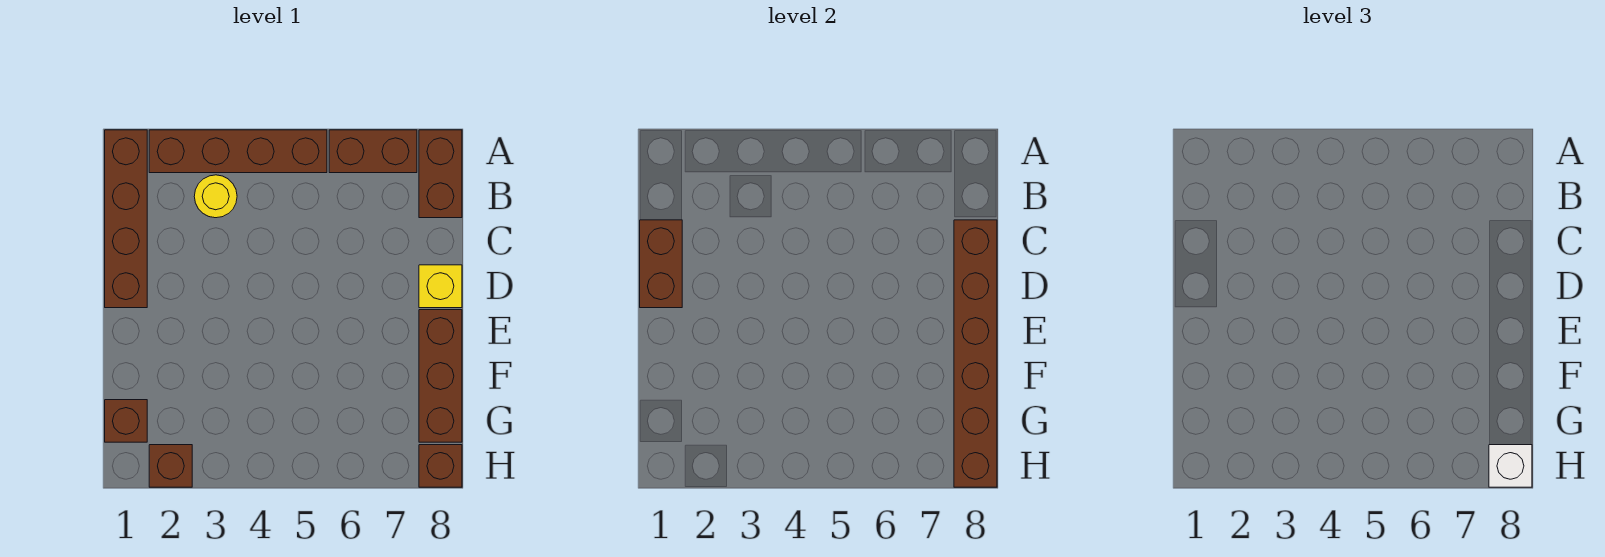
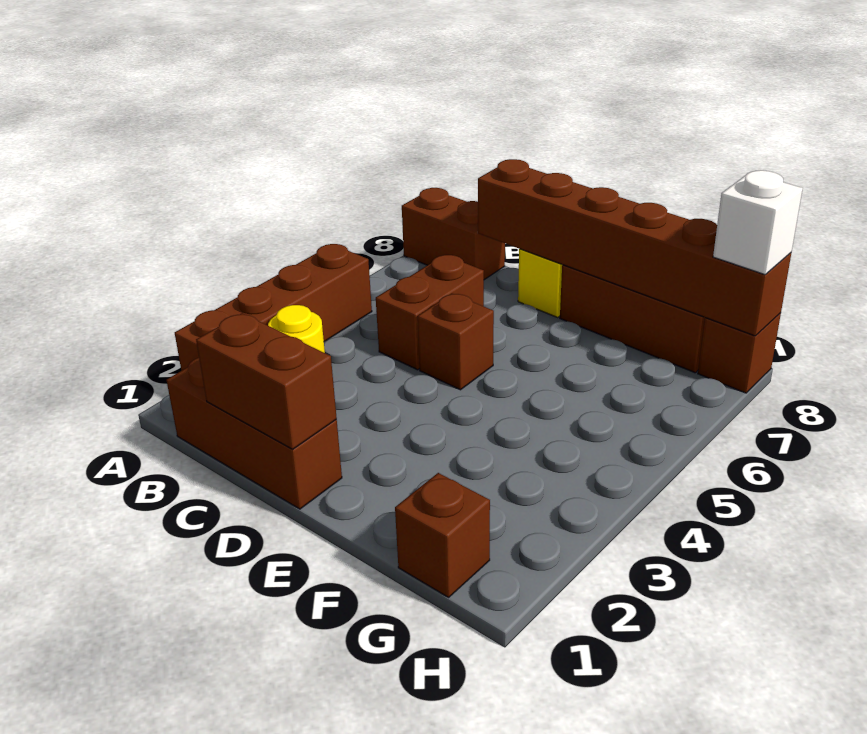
brown brick A1:D1 level 1 -> brown brick B1:D1 level 1
brown brick A6:A7 level 1 -> brown brick C5:C6 level 1
brown brick H2 level 1 -> brown brick D5 level 1

